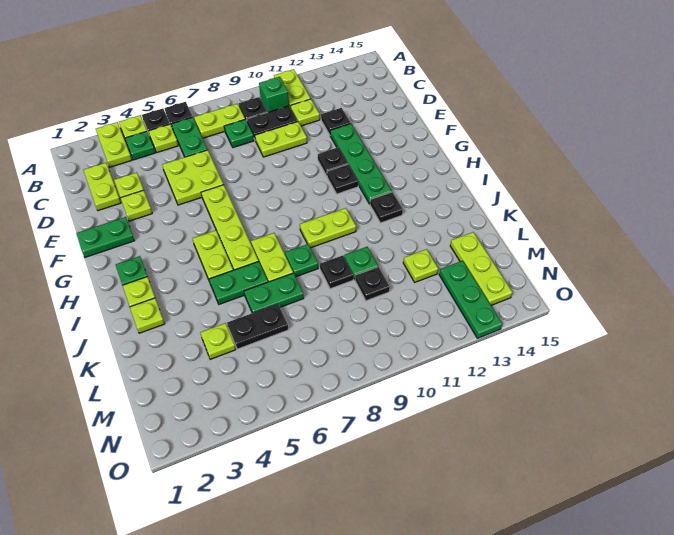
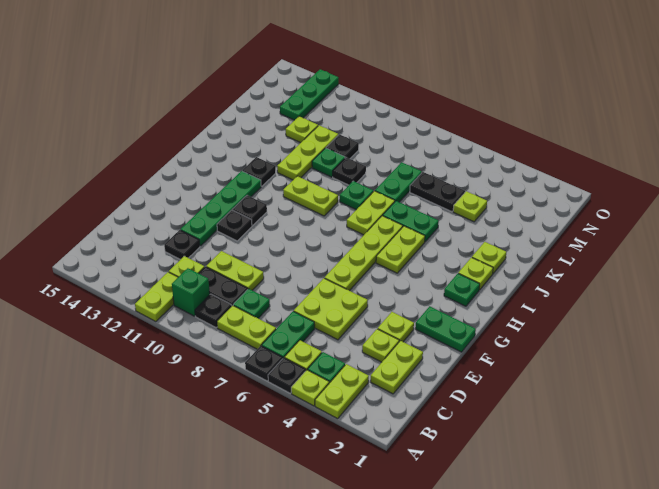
green plate K6:K7 level 1 -> green plate K7:L7 level 1
lime plate L14:N14 level 1 -> lime plate J11:L11 level 1

